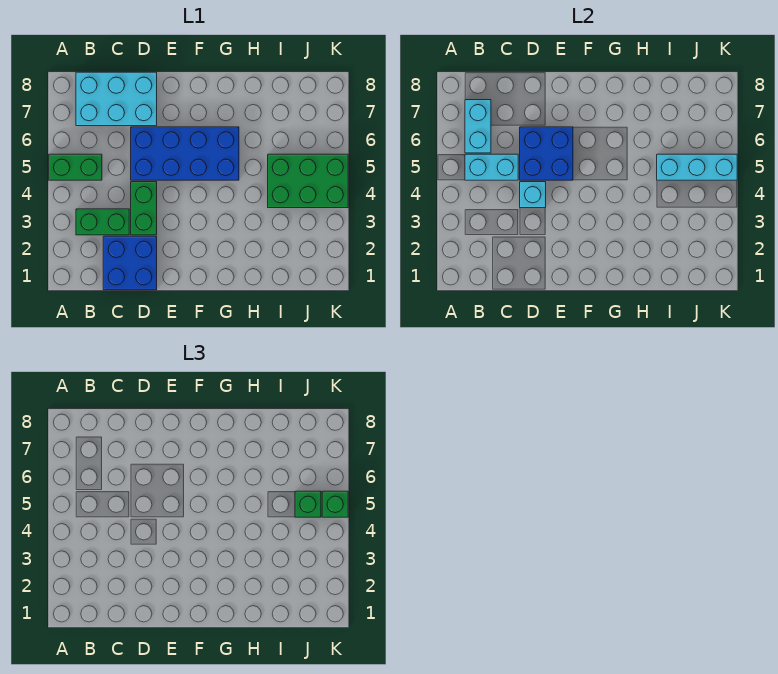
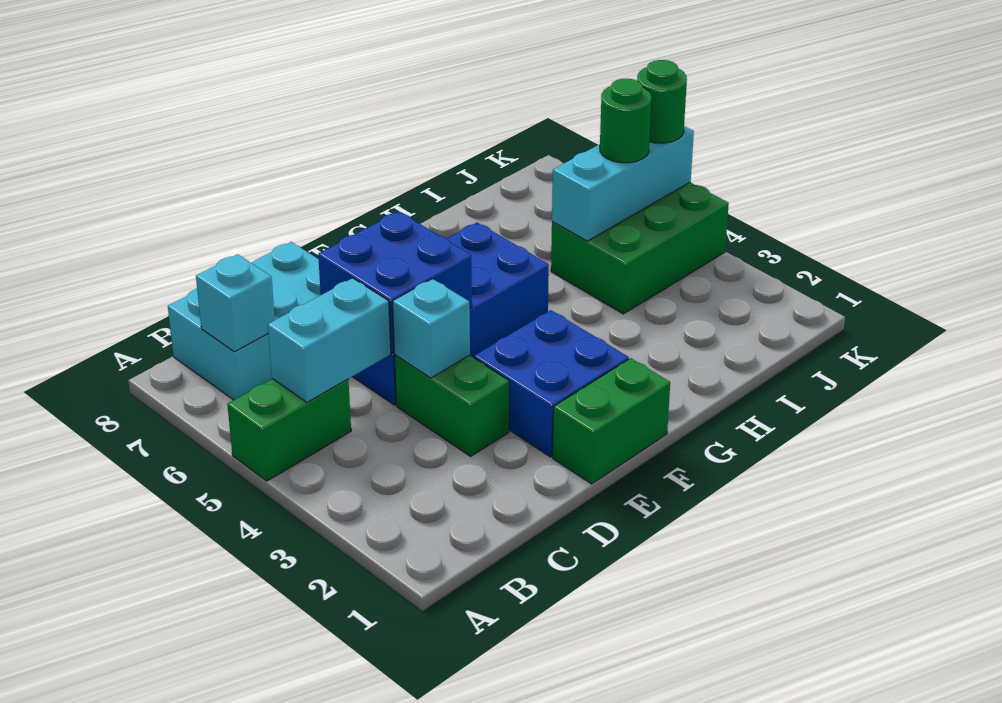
green brick B3:C3 level 1 -> green brick E1:F1 level 1
cyan brick B6:B7 level 2 -> cyan brick B7 level 2
blue brick C1:D2 level 1 -> blue brick E2:F3 level 1
green brick J5 level 3 -> green round brick J5 level 3
green brick K5 level 3 -> green round brick K5 level 3

